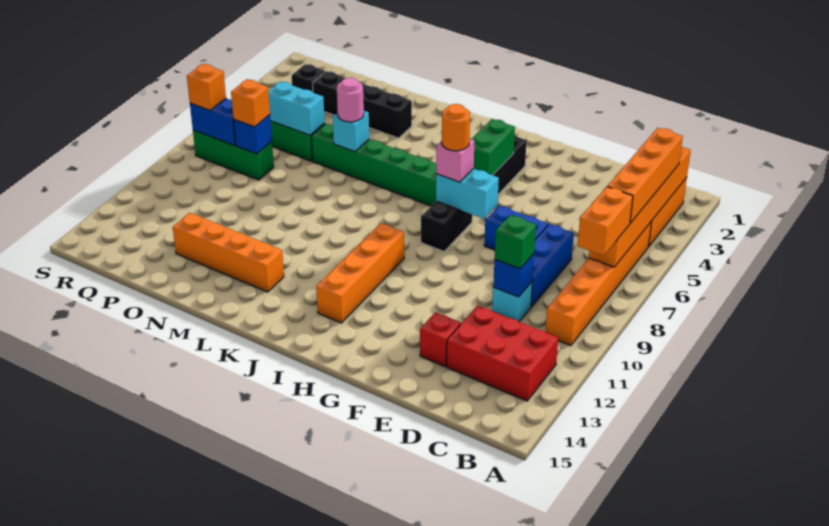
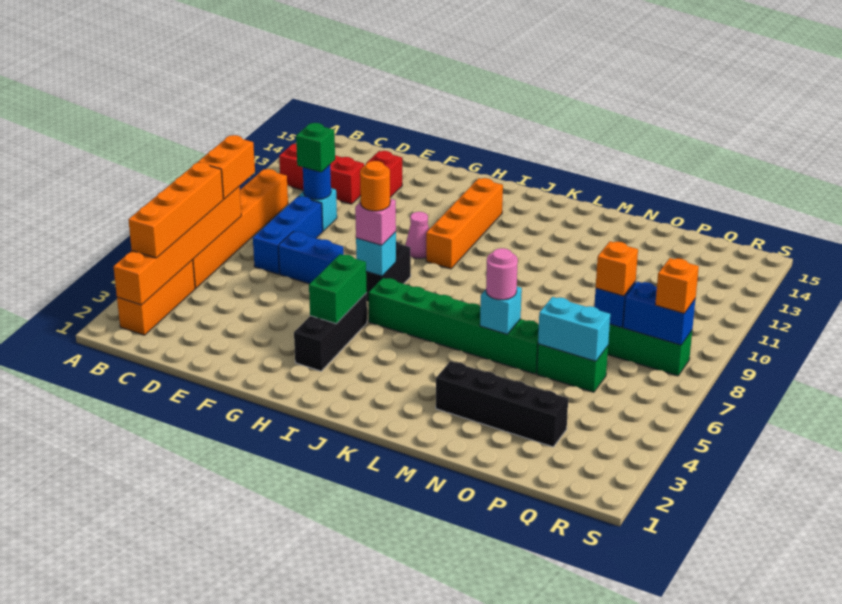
red brick B12:D13 level 1 -> red brick B12:D12 level 1
blue brick D10 level 2 -> blue round brick D10 level 2
cyan brick G7:H7 level 2 -> cyan brick H7 level 2
none -> pink cone H10 level 1
orange brick L13:O13 level 1 -> none
black brick Q3 level 1 -> none

